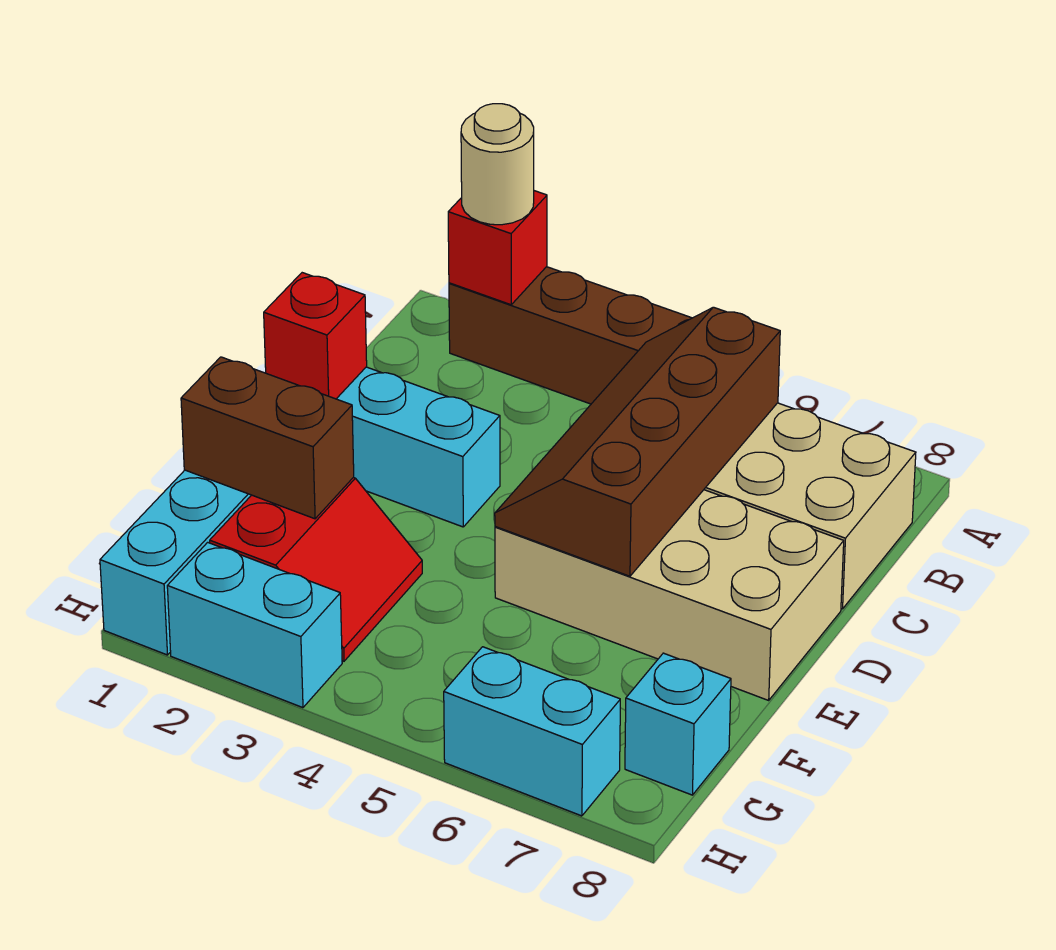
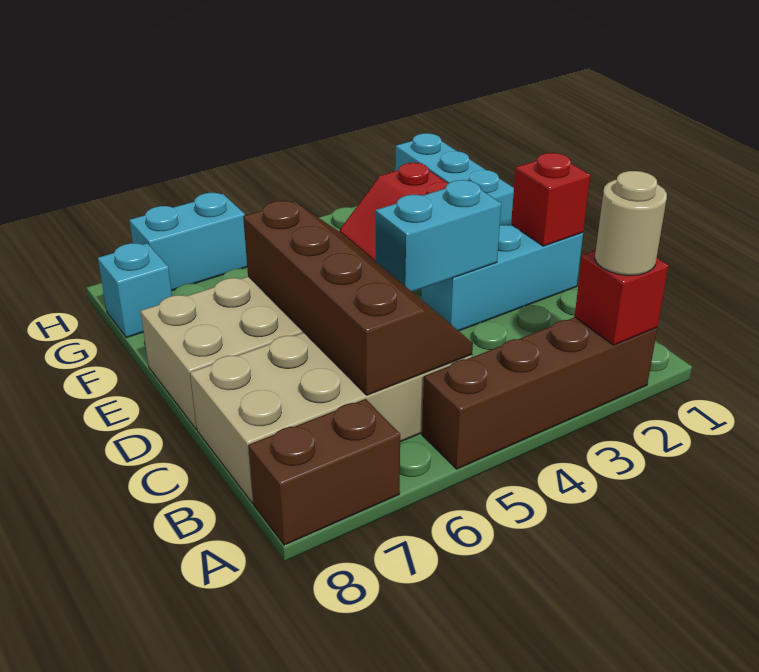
brown brick F1:F2 level 2 -> brown brick A7:A8 level 1
cyan brick H2:H3 level 1 -> cyan brick D3:D4 level 2

